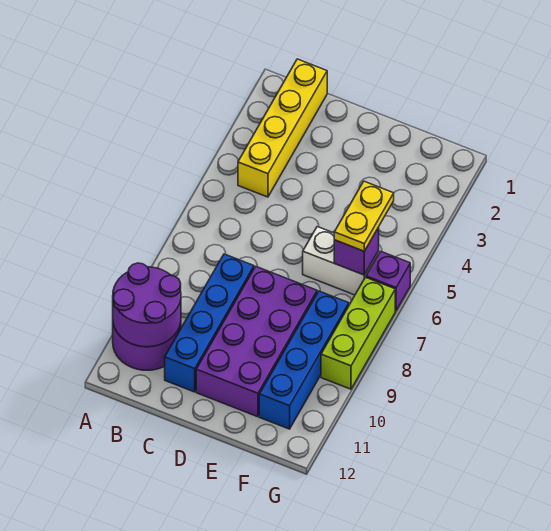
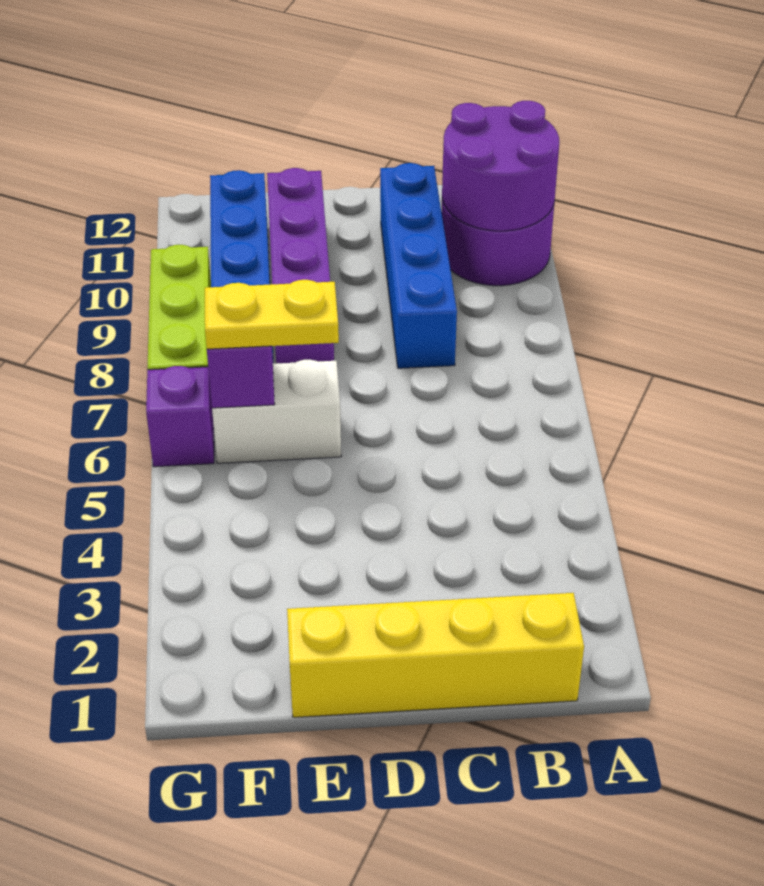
yellow brick B1:B4 level 1 -> yellow brick B1:E1 level 1
purple brick D8:E11 level 1 -> purple brick E8:E11 level 1
yellow plate F5:F6 level 3 -> yellow plate E6:F6 level 3

